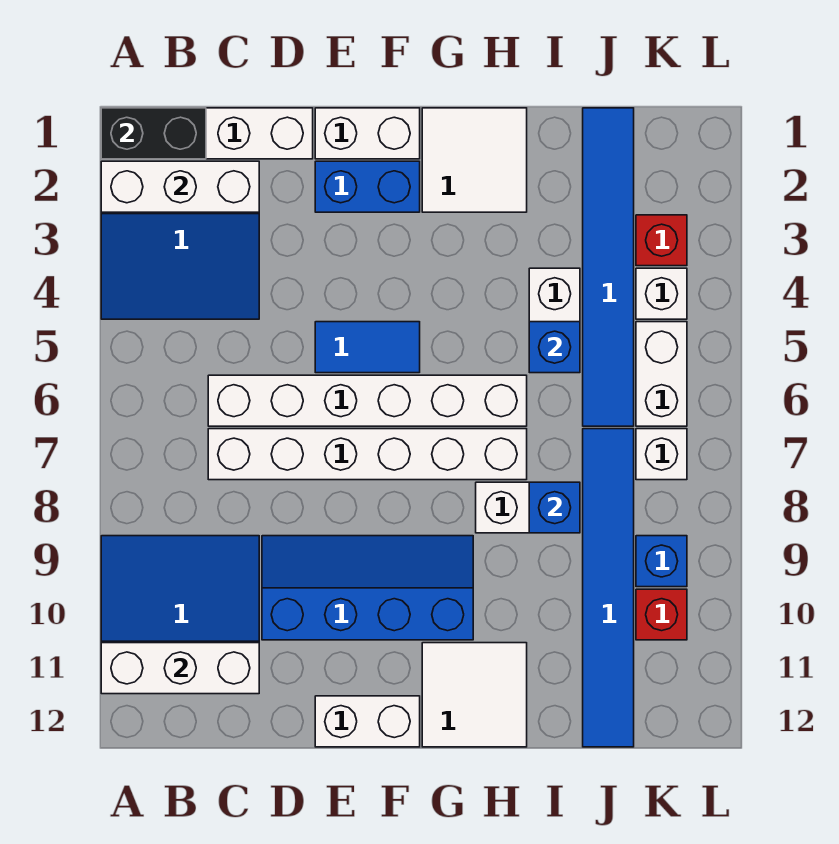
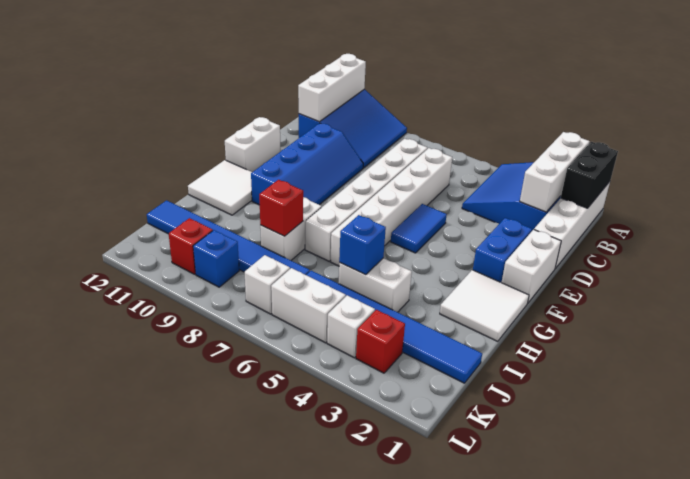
blue brick I8 level 2 -> red brick I8 level 2

